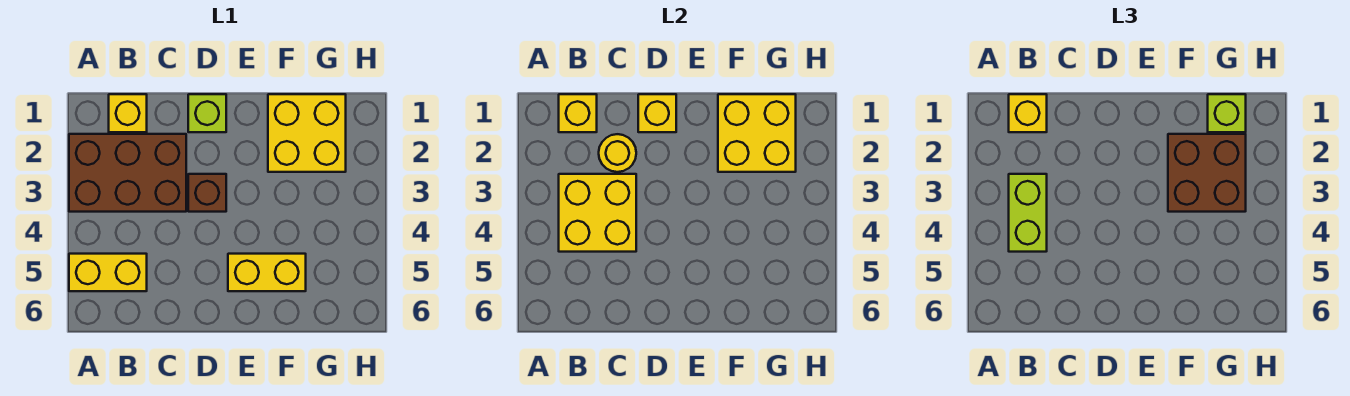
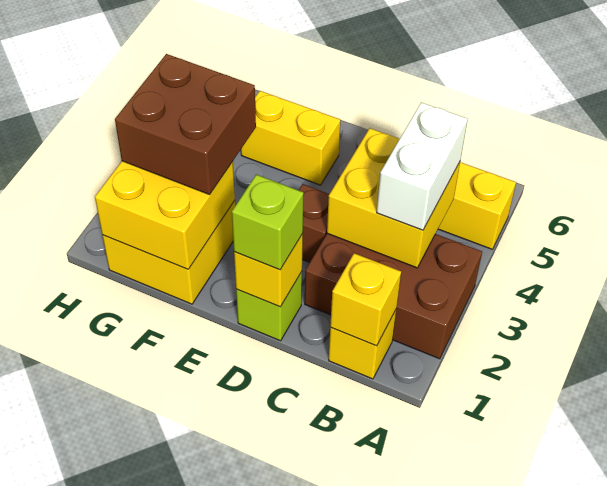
yellow brick B1 level 3 -> none
lime brick B3:B4 level 3 -> white brick B3:B4 level 3
yellow round brick C2 level 2 -> none
lime brick G1 level 3 -> lime brick D1 level 3

